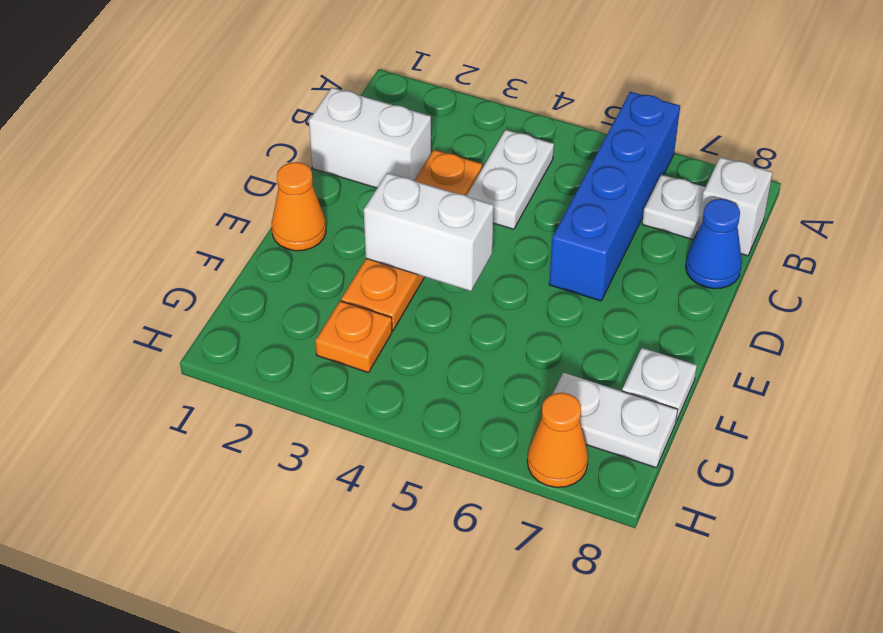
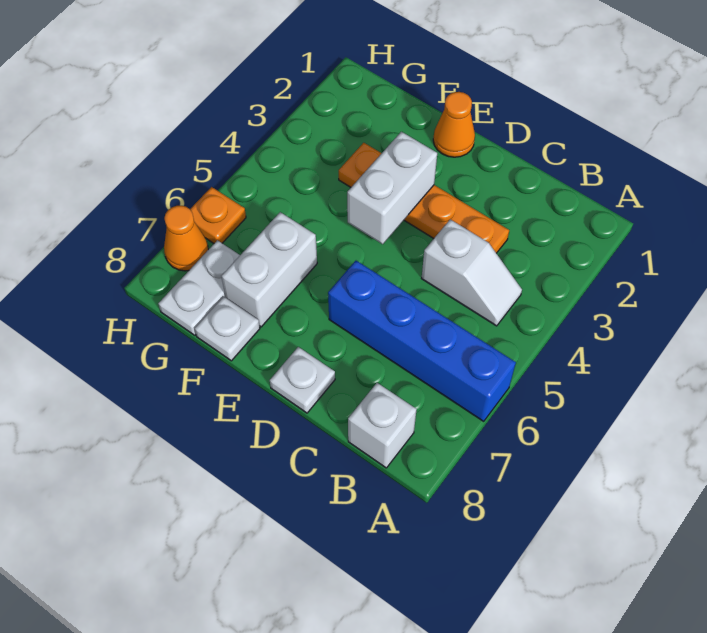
white plate B4:C4 level 1 -> white slope B4:C4 level 1 top C
white plate B7 level 1 -> white plate D8 level 1
white brick C1:C2 level 1 -> white brick F6:F7 level 1
blue cone C8 level 1 -> none
orange plate G3 level 1 -> orange plate H6 level 1

